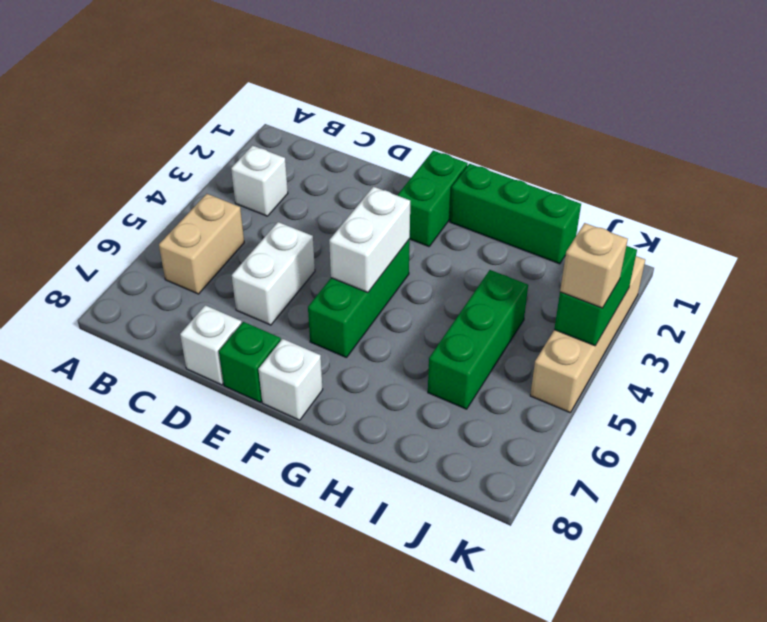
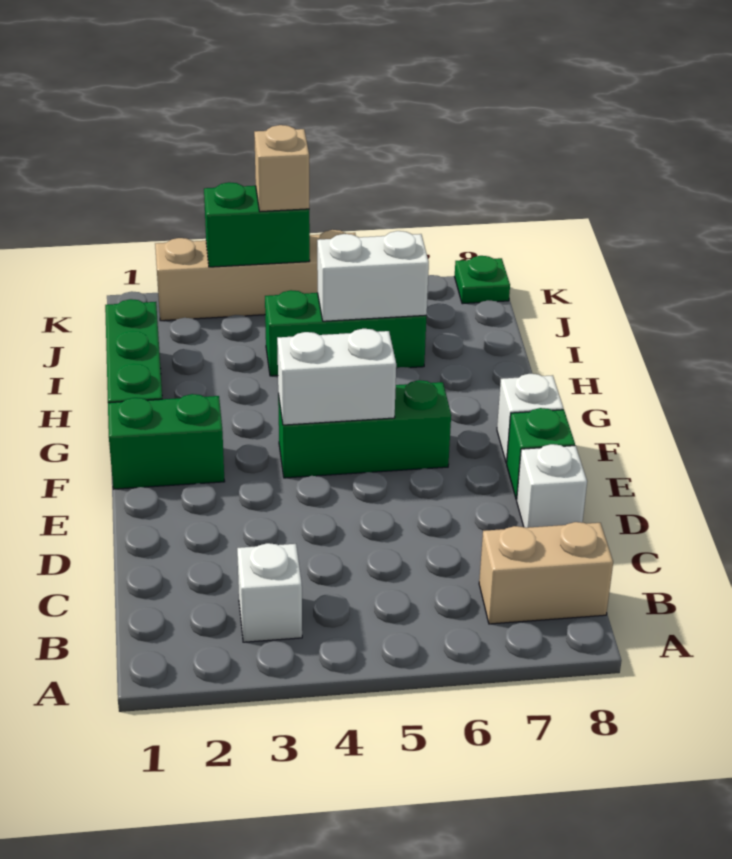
tan brick B5:B6 level 1 -> tan brick B7:B8 level 1
white brick D5:D6 level 1 -> white brick I5:I6 level 2
none -> green plate K8 level 1

